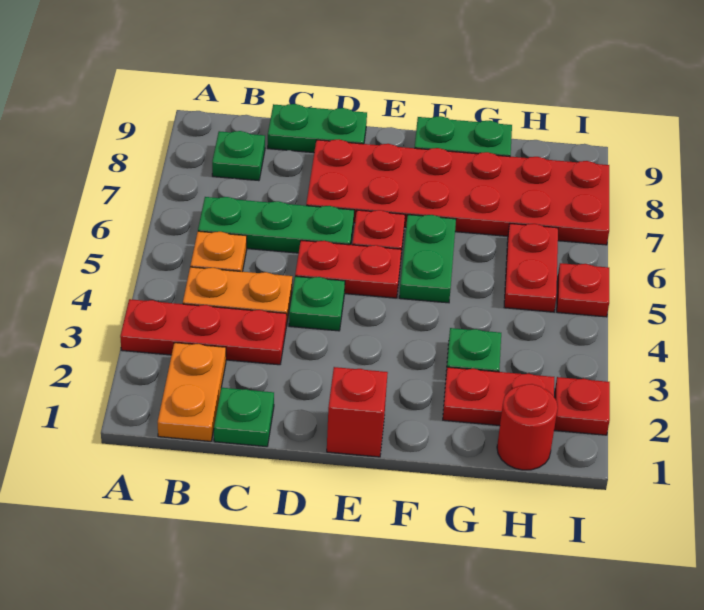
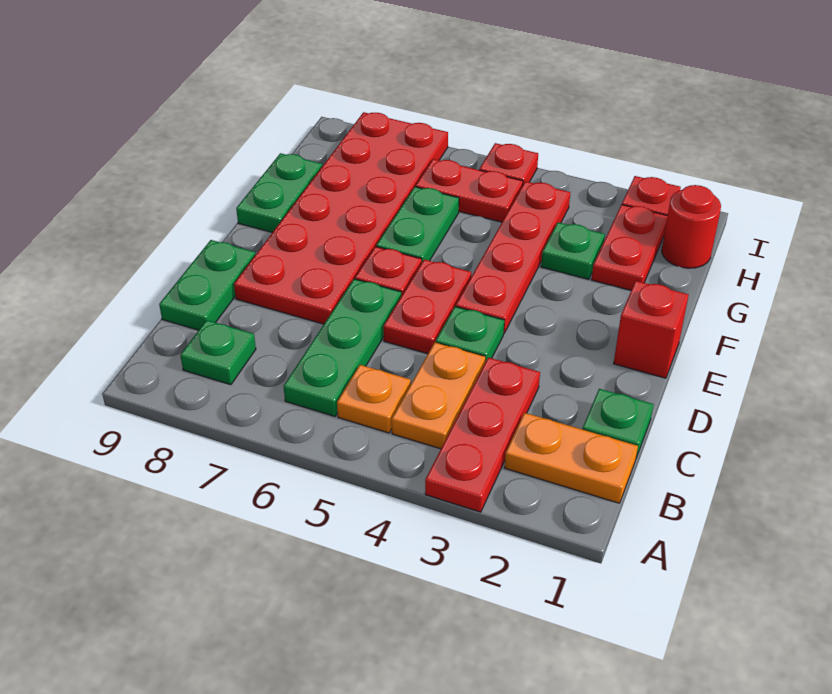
none -> red plate E4:H4 level 1
green plate F5:F6 level 1 -> green plate F6:G6 level 1

